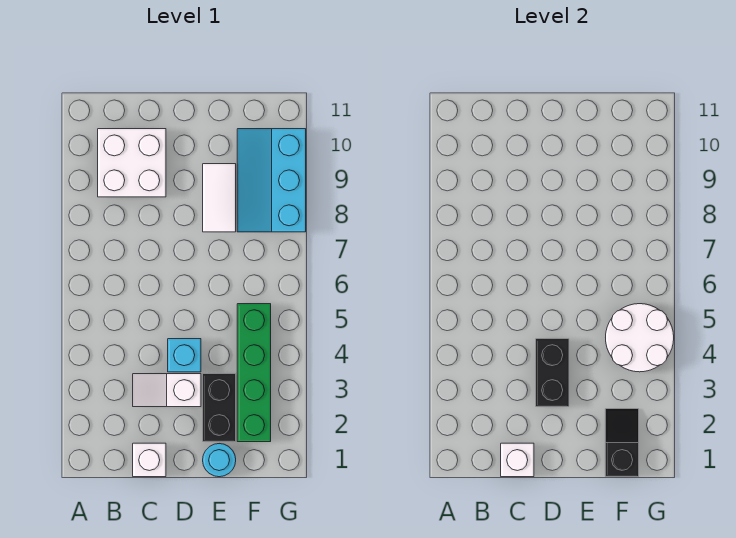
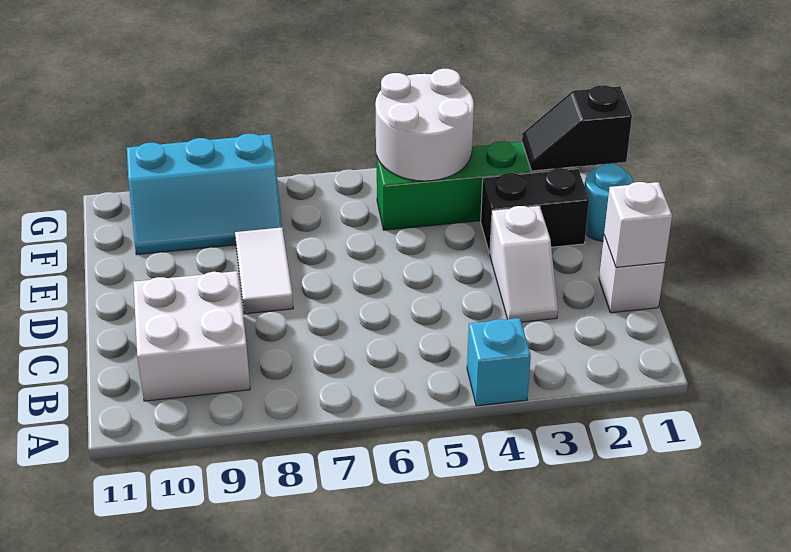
black brick D3:D4 level 2 -> none
cyan brick D4 level 1 -> cyan brick A4 level 1
white tile E8:E9 level 1 -> white tile D8:E8 level 1

